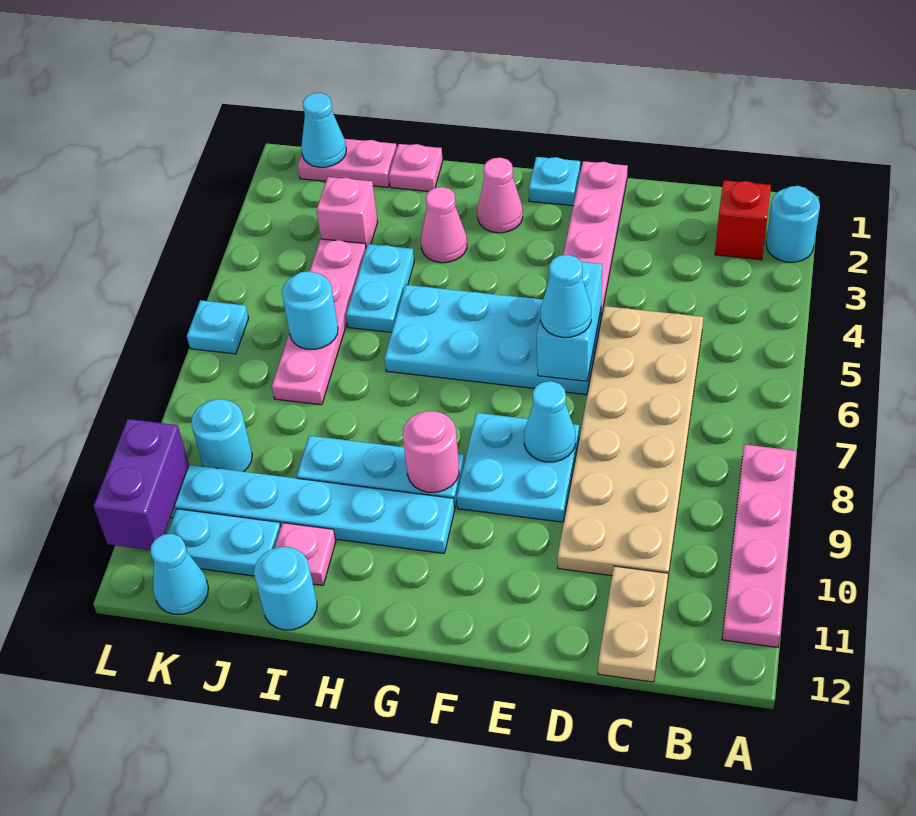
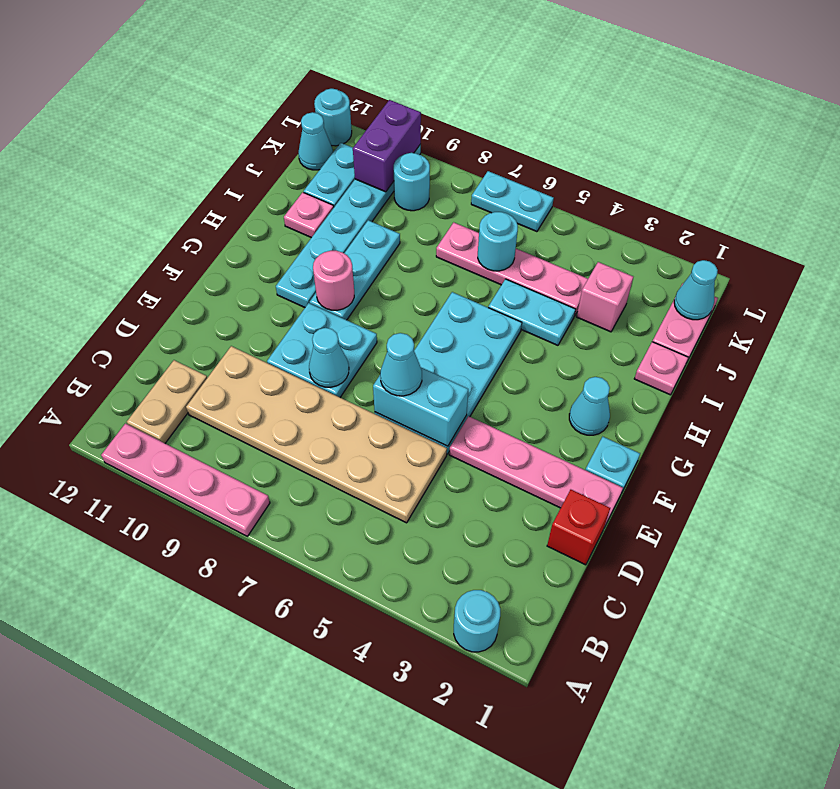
red brick B2 level 1 -> red brick D1 level 1
tan plate C11:C12 level 1 -> tan plate B11:C11 level 1
pink cone G2 level 1 -> cyan cone G2 level 1
pink cone H3 level 1 -> none
cyan round brick I12 level 1 -> cyan round brick L12 level 1
cyan plate L6 level 1 -> cyan plate L6:L7 level 1
purple brick L10:L11 level 2 -> purple brick K10:L10 level 2

